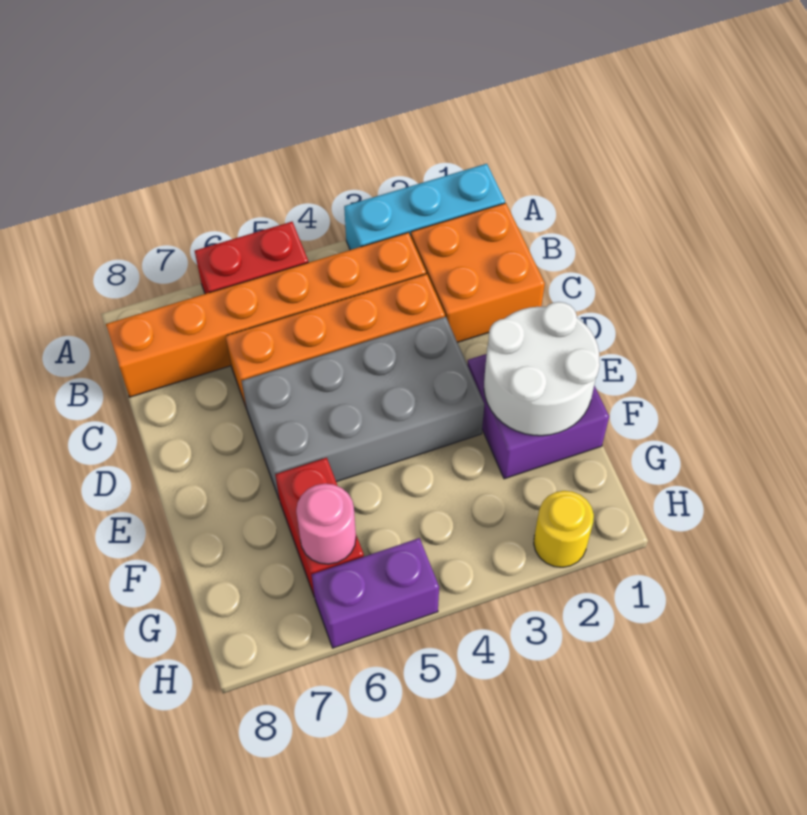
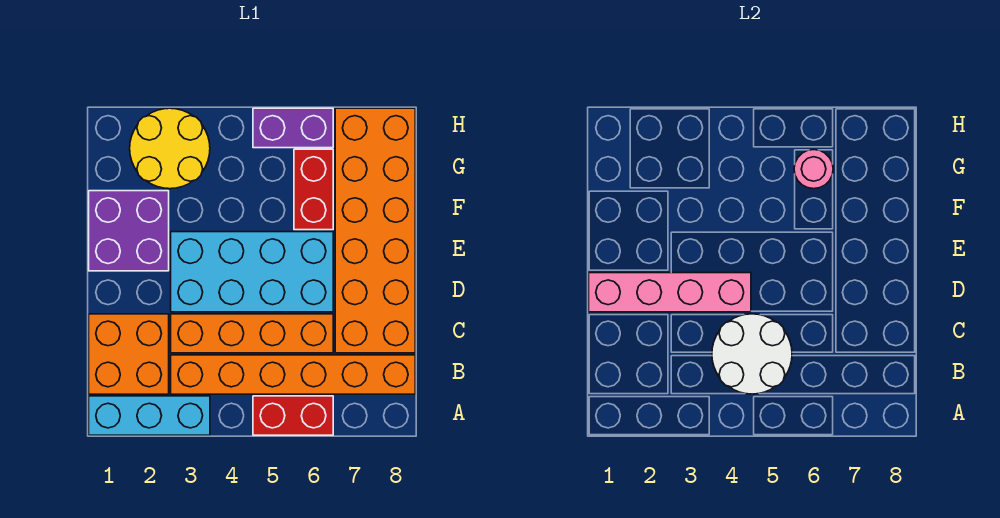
none -> orange brick C7:H8 level 1
none -> pink brick D1:D4 level 2
grey brick D3:E6 level 1 -> cyan brick D3:E6 level 1
white round brick E1:F2 level 2 -> white round brick B4:C5 level 2
yellow round brick H2 level 1 -> yellow round brick G2:H3 level 1

